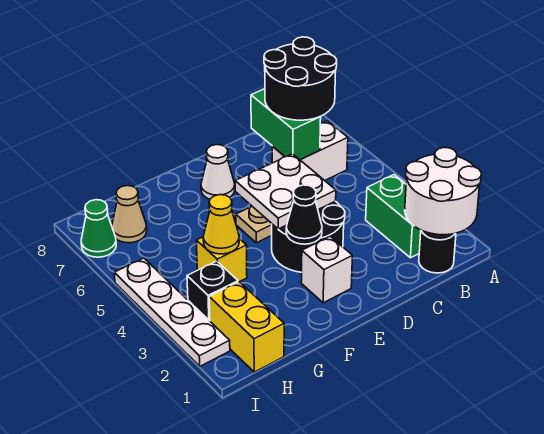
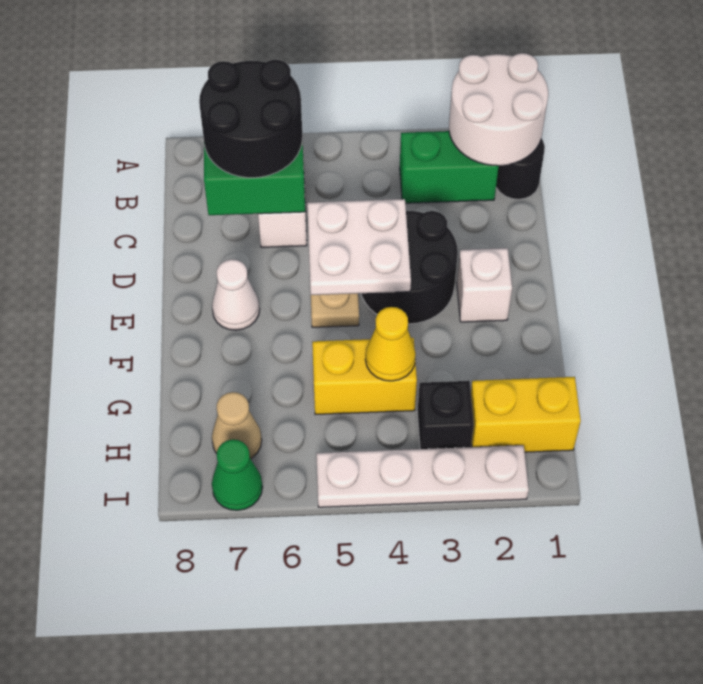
black cone E3 level 2 -> none
yellow brick G4 level 1 -> yellow brick G4:G5 level 1

